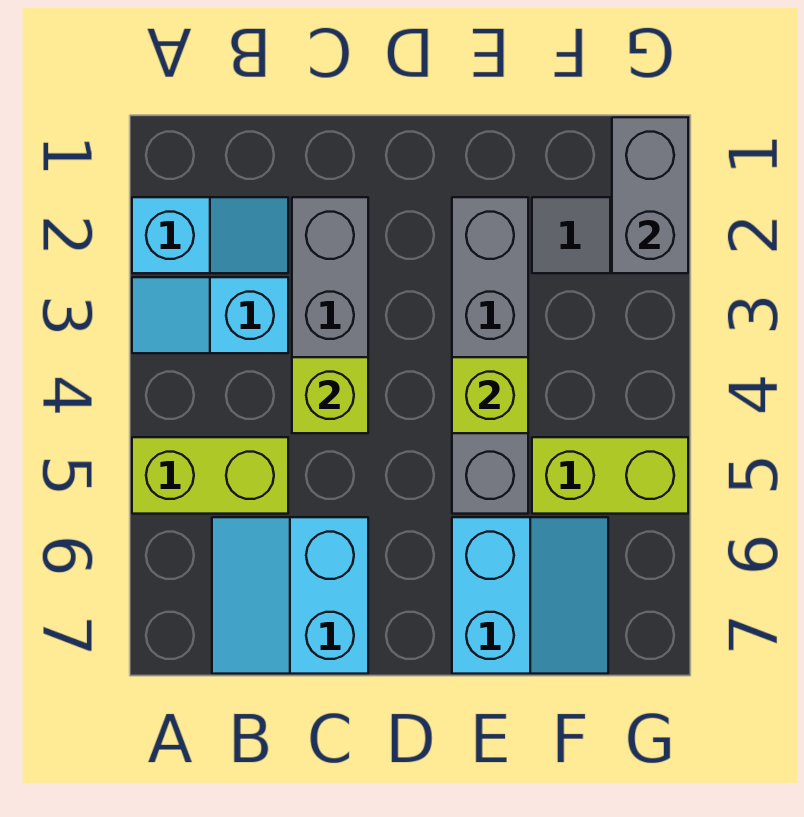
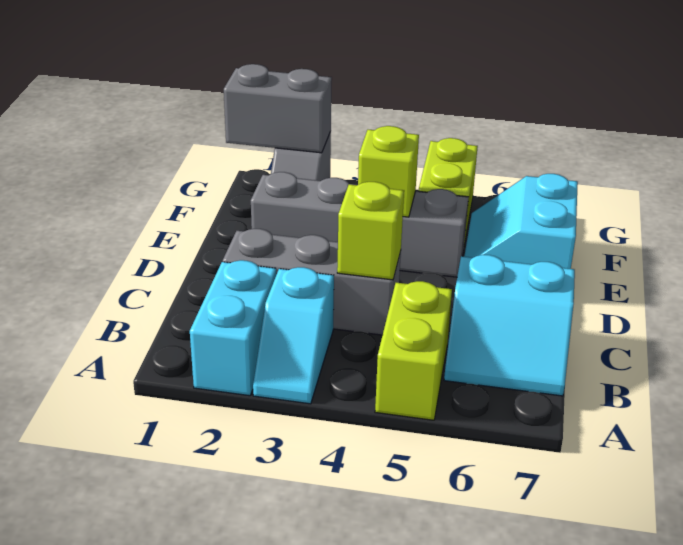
cyan slope A2:B2 level 1 top A -> cyan brick A2:B2 level 1
cyan slope E6:F7 level 1 top E -> cyan slope E6:F7 level 1 top 7

